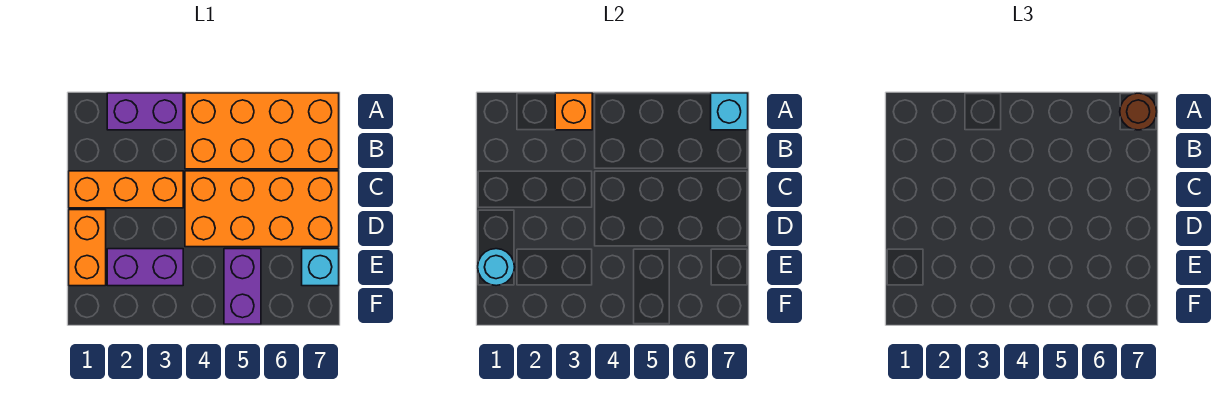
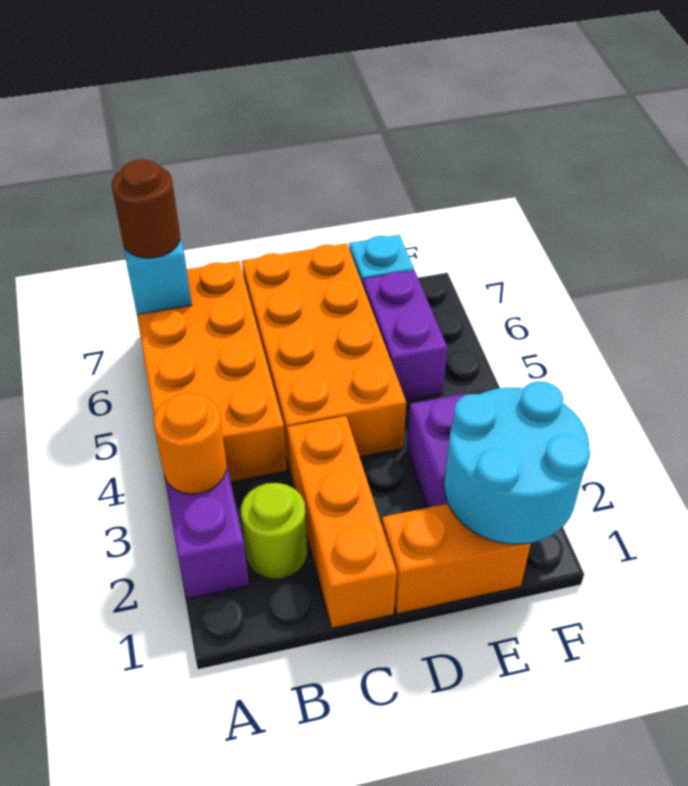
orange brick A3 level 2 -> orange round brick A3 level 2
none -> lime round brick B2 level 1
cyan round brick E1 level 2 -> cyan round brick E1:F2 level 2
purple brick E5:F5 level 1 -> purple brick E5:E6 level 1

